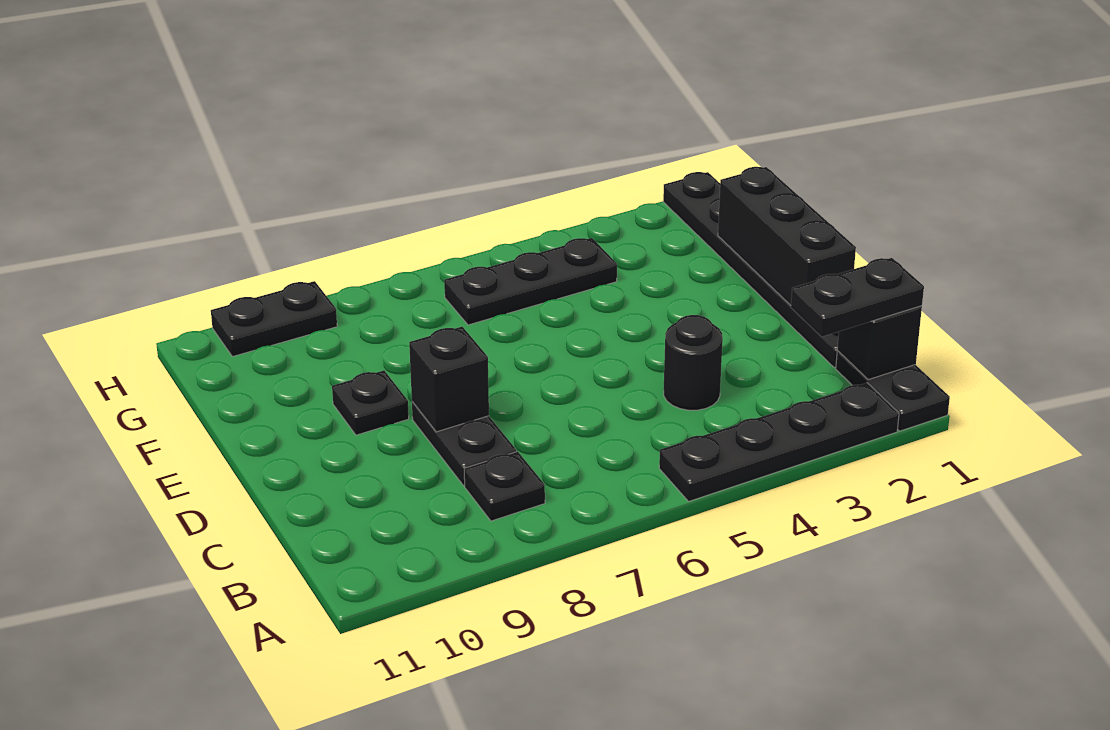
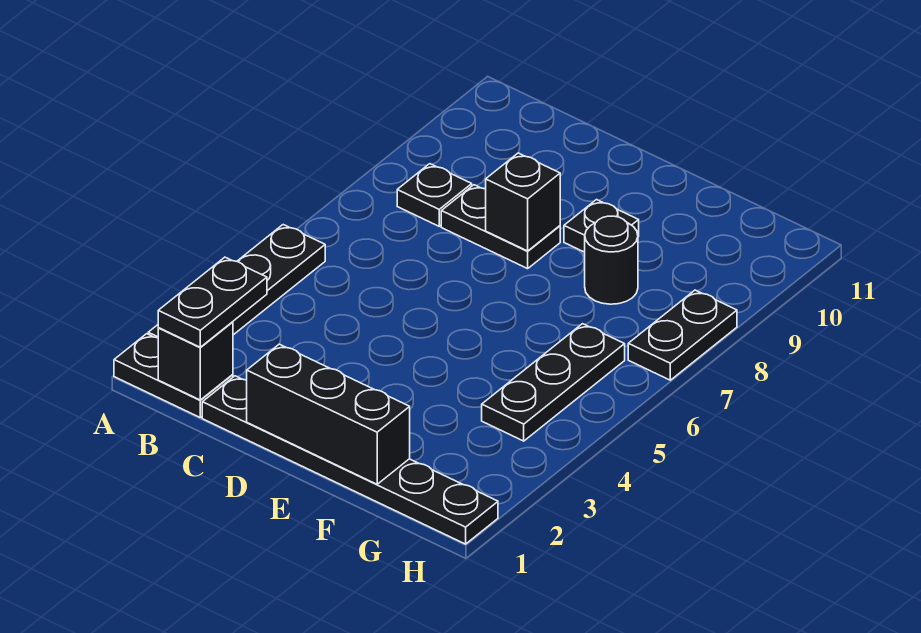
black round brick C4 level 1 -> black round brick F8 level 1
black plate H9:H10 level 1 -> black plate H7:H8 level 1

